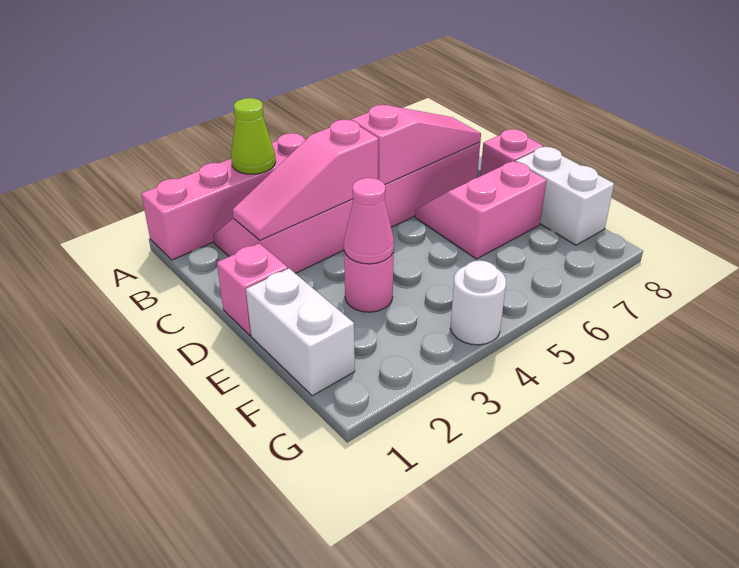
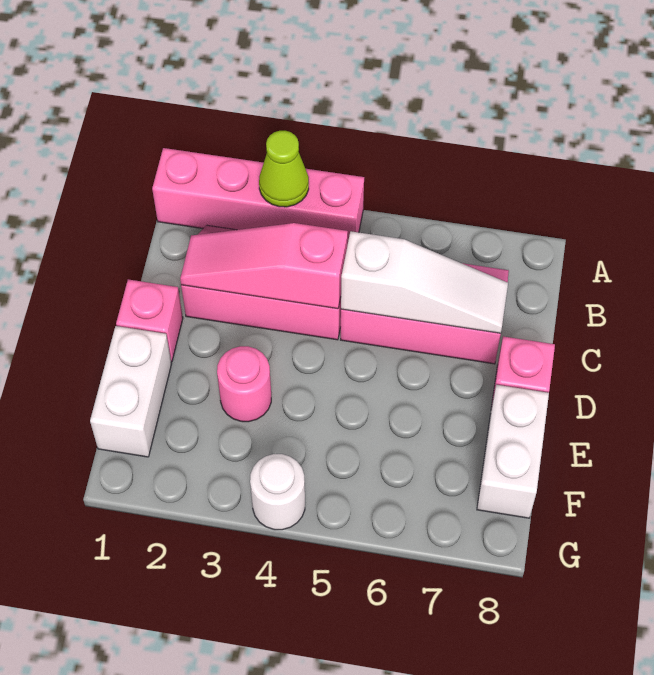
pink slope C5:C7 level 2 top 5 -> white slope C5:C7 level 2 top 5
pink slope D6:E7 level 1 top E -> none
pink cone E3 level 2 -> none

